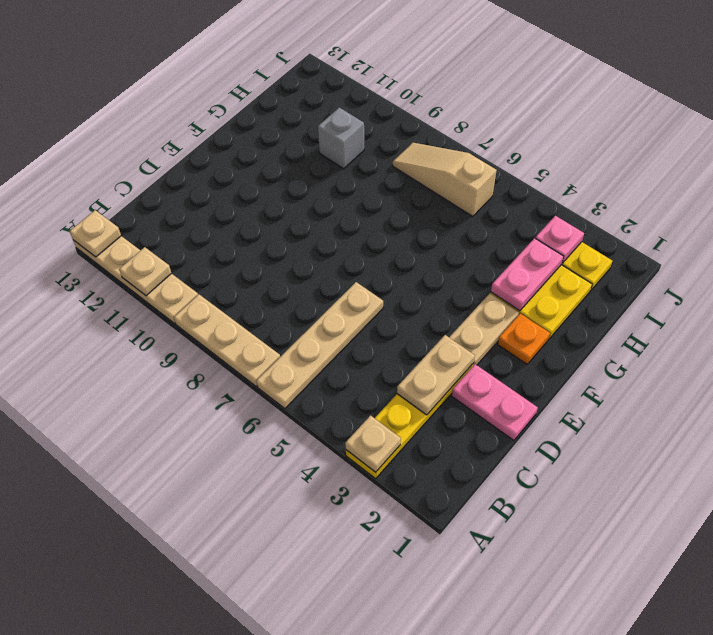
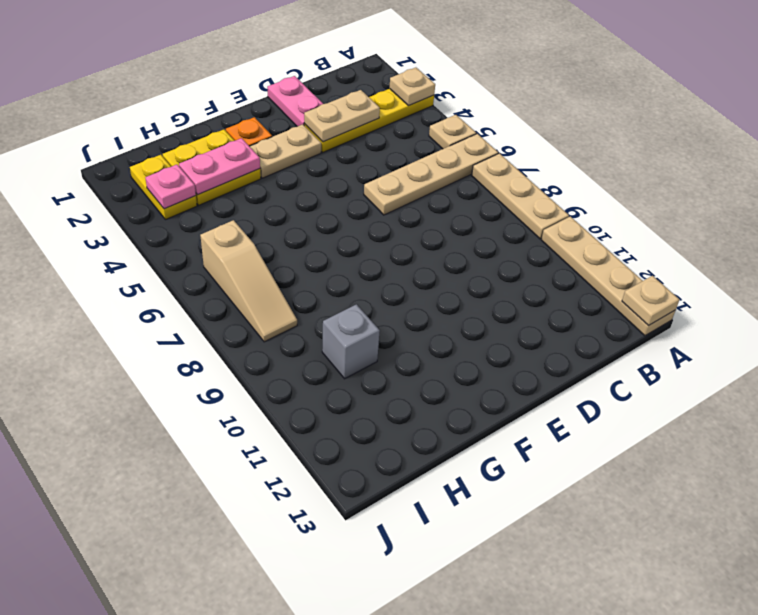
tan plate A11 level 2 -> tan plate A5 level 1

